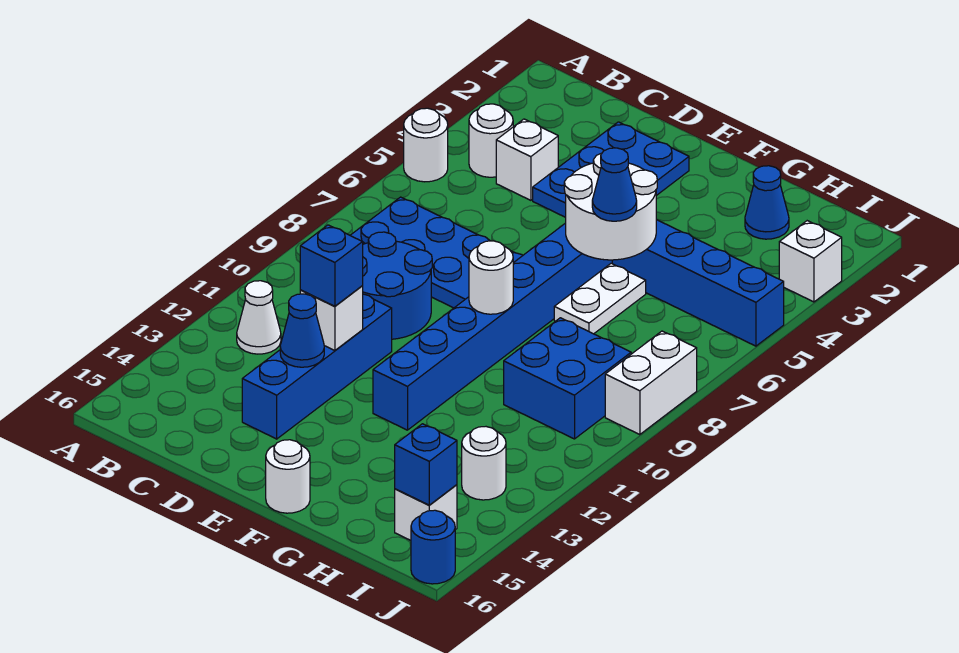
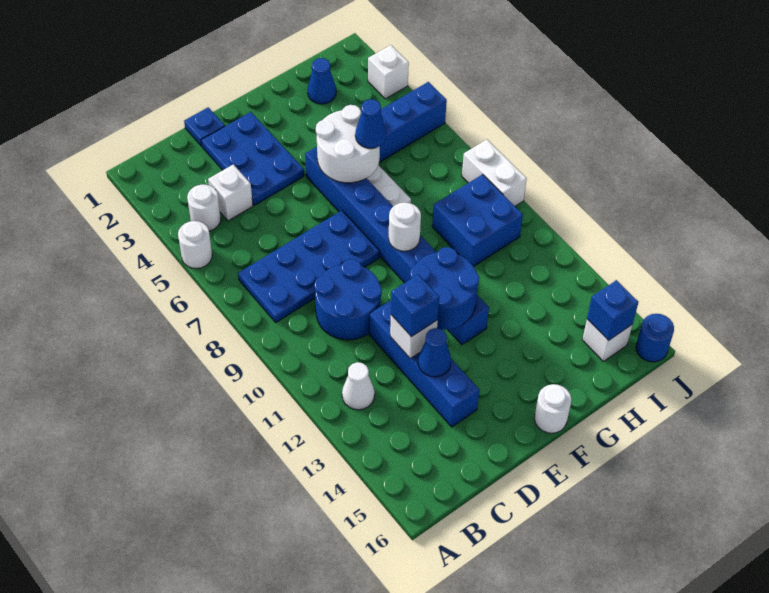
none -> blue plate D1 level 1
none -> blue round brick E11:F12 level 2
white round brick I13 level 1 -> none

